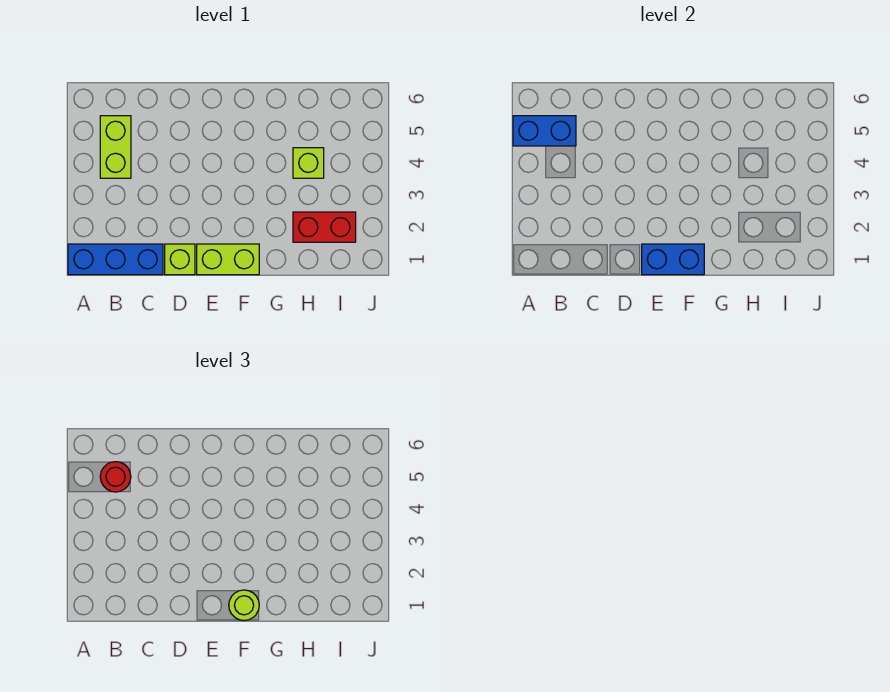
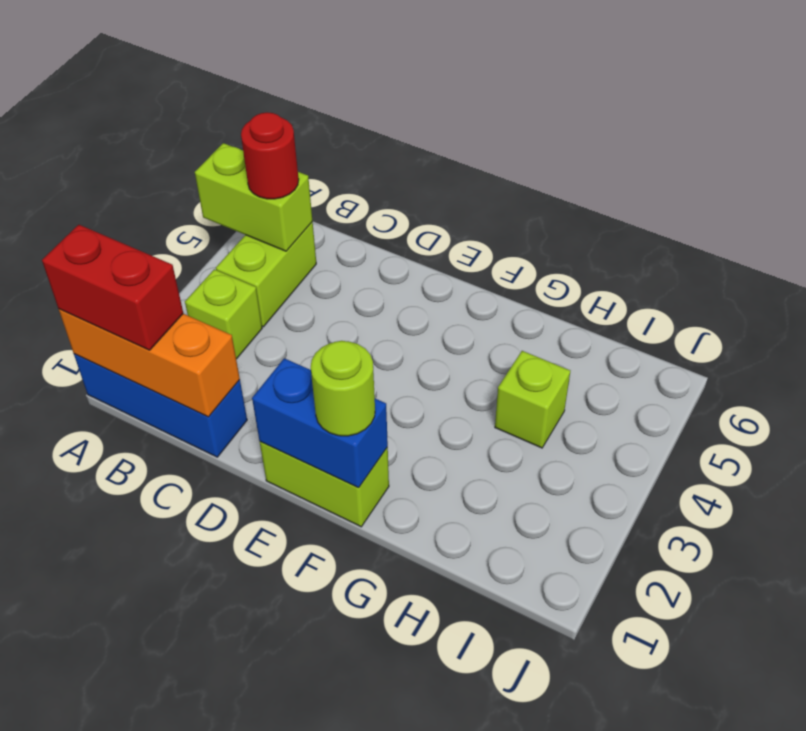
none -> orange brick A1:C1 level 2
blue brick A5:B5 level 2 -> lime brick A5:B5 level 2
lime brick D1 level 1 -> lime brick B3 level 1
red brick H2:I2 level 1 -> red brick A1:B1 level 3

